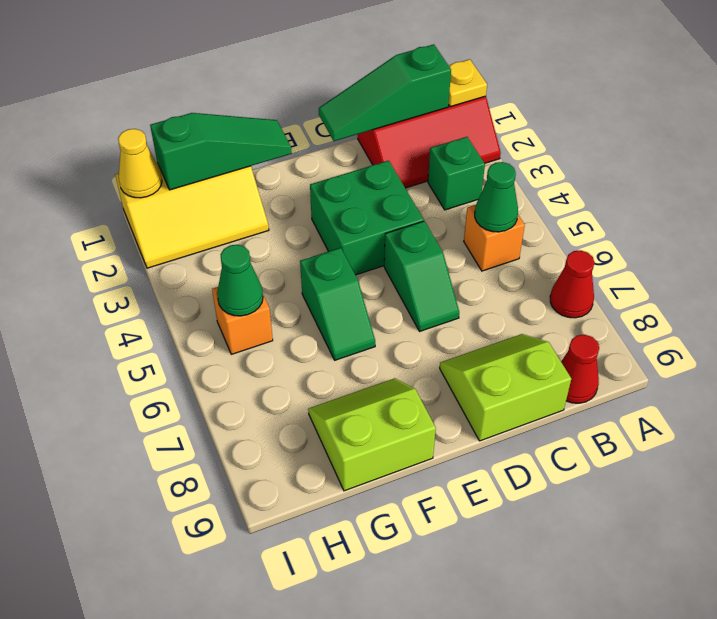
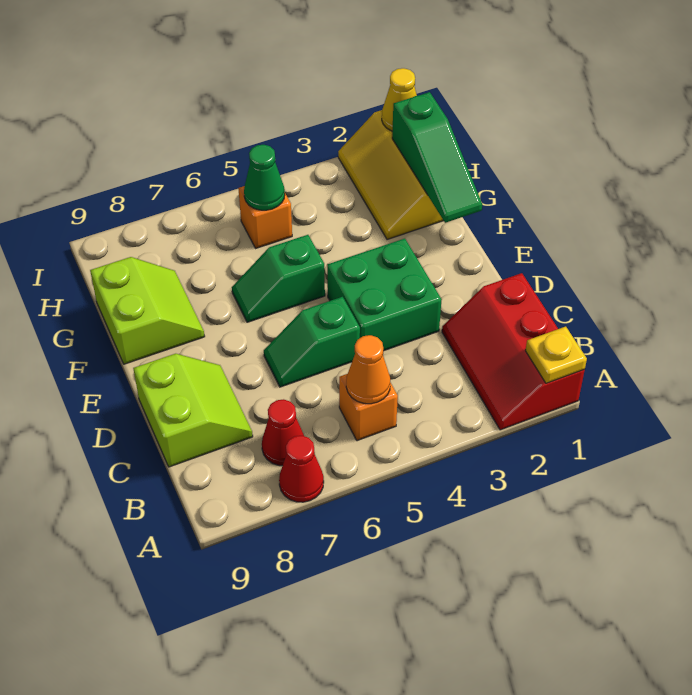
green slope B1:D1 level 2 top B -> none
green brick B3 level 1 -> none
green cone B5 level 2 -> orange cone B5 level 2
red cone B9 level 1 -> red cone B7 level 1

